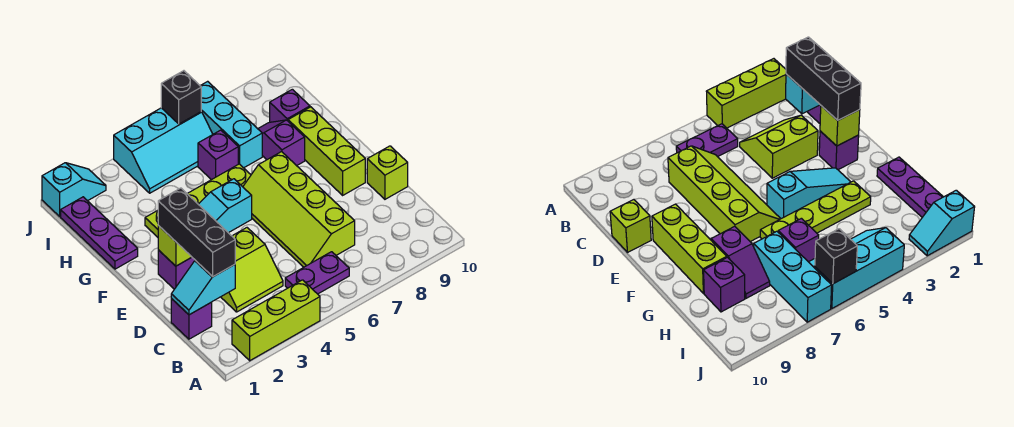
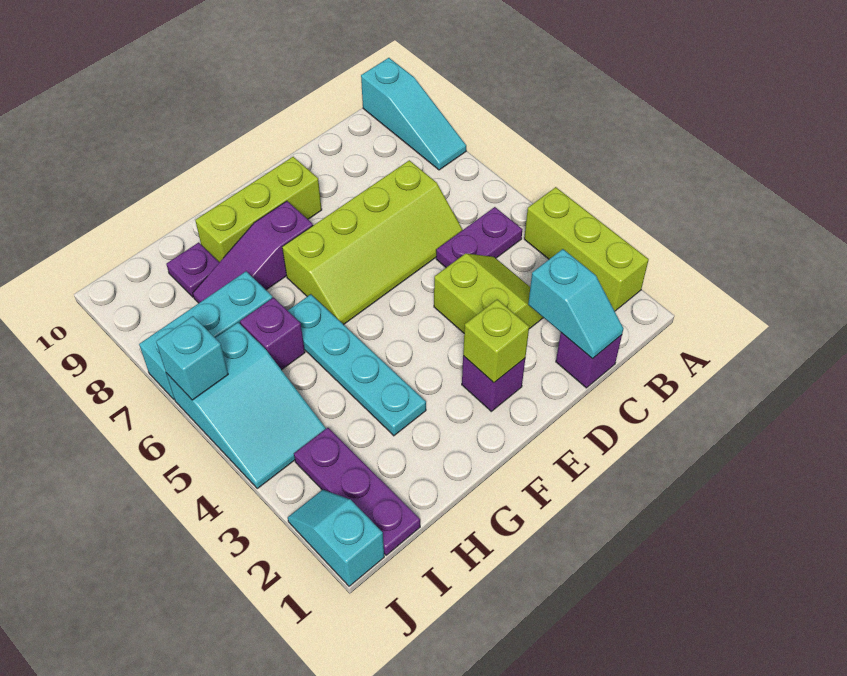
purple plate B5:B6 level 1 -> purple plate B5:C5 level 1
black brick C2:E2 level 3 -> none
lime brick D10 level 1 -> none
cyan slope F3:F5 level 1 top 5 -> cyan slope A8:A10 level 1 top 10
purple plate G1:I1 level 1 -> purple plate I1:I3 level 1
lime plate G3:G6 level 1 -> cyan plate G3:G6 level 1
purple slope G8:H8 level 1 top G -> purple slope F8:H8 level 1 top F
purple brick H9 level 1 -> purple plate H9 level 1
cyan slope I4:J6 level 1 top J -> cyan slope I4:J6 level 1 top 6
black brick J6 level 2 -> cyan brick J6 level 2

